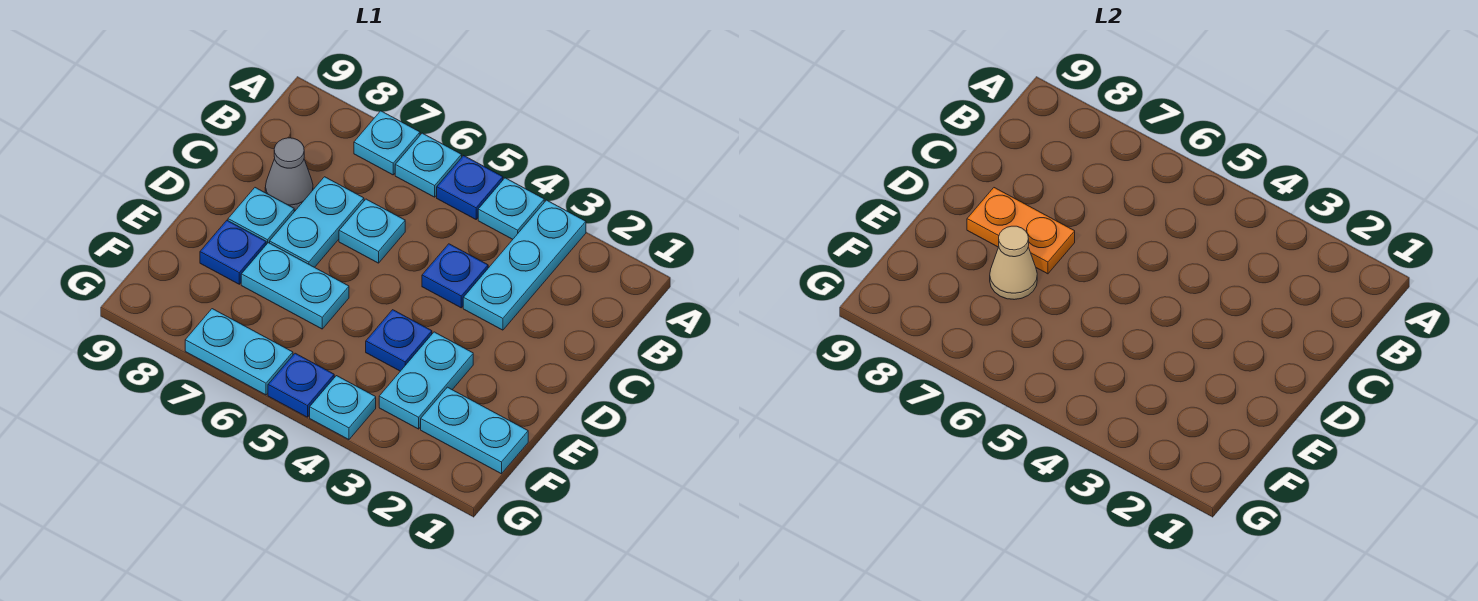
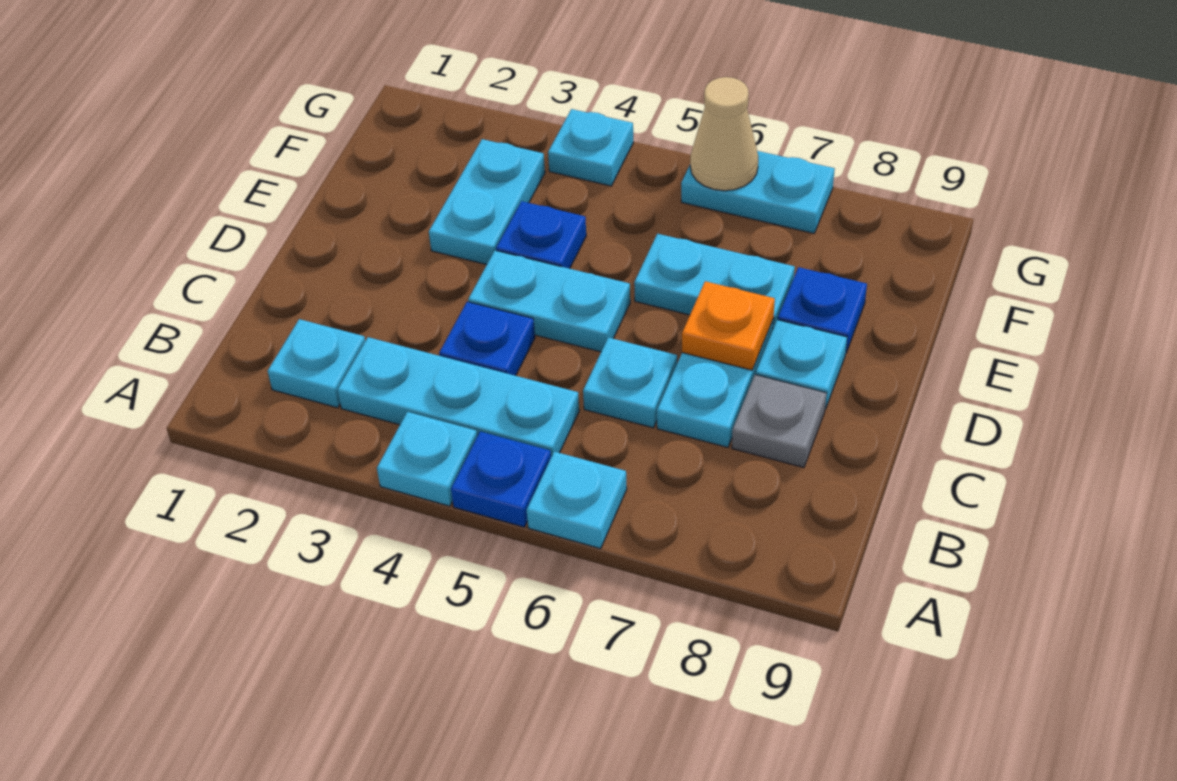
cyan plate A3:C3 level 1 -> cyan plate B3:B5 level 1
cyan plate A7 level 1 -> cyan plate B2 level 1
grey cone C8 level 1 -> grey plate C8 level 1
orange plate D7:D8 level 2 -> orange plate D7 level 2
tan cone E7 level 2 -> tan cone G6 level 2
cyan plate F1:F2 level 1 -> cyan plate D4:D5 level 1
blue plate G5 level 1 -> none

